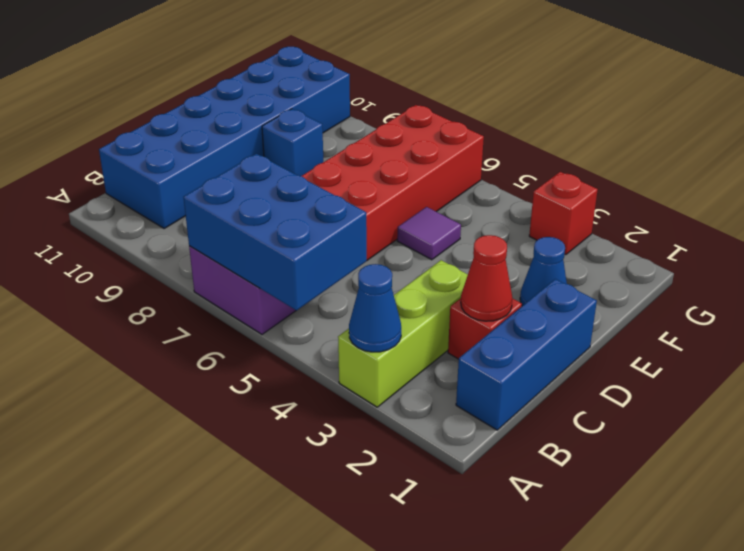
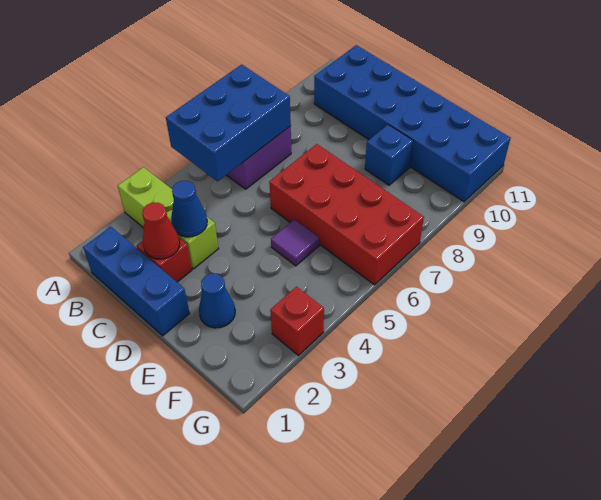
blue cone A3 level 2 -> blue cone C3 level 2

